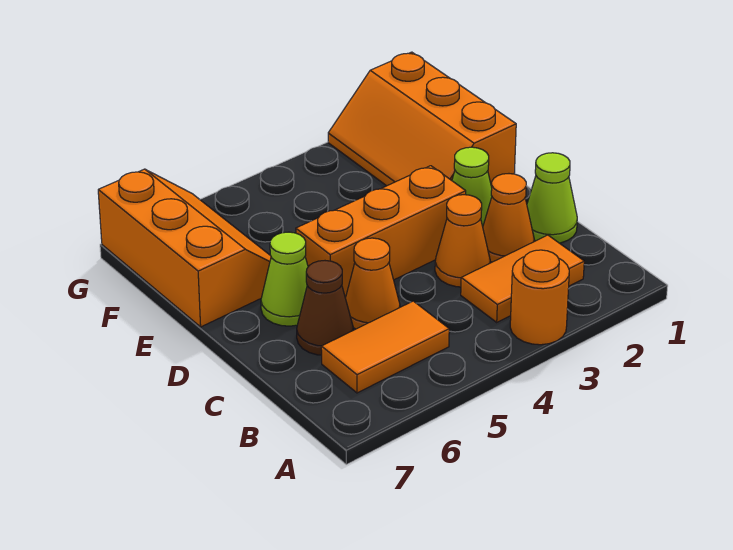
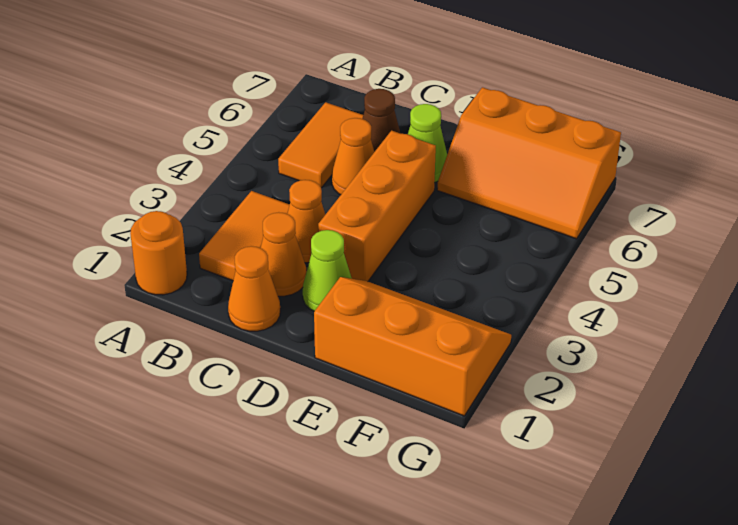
orange round brick A3 level 1 -> orange round brick A1 level 1
lime cone C1 level 1 -> orange cone C1 level 1

